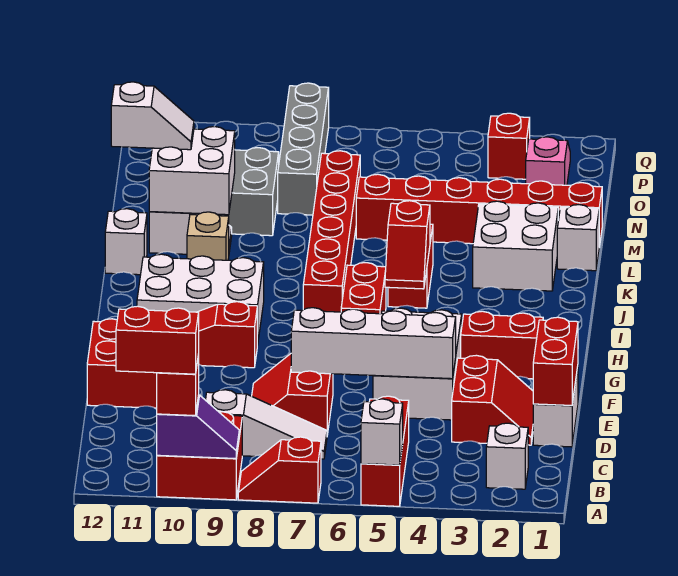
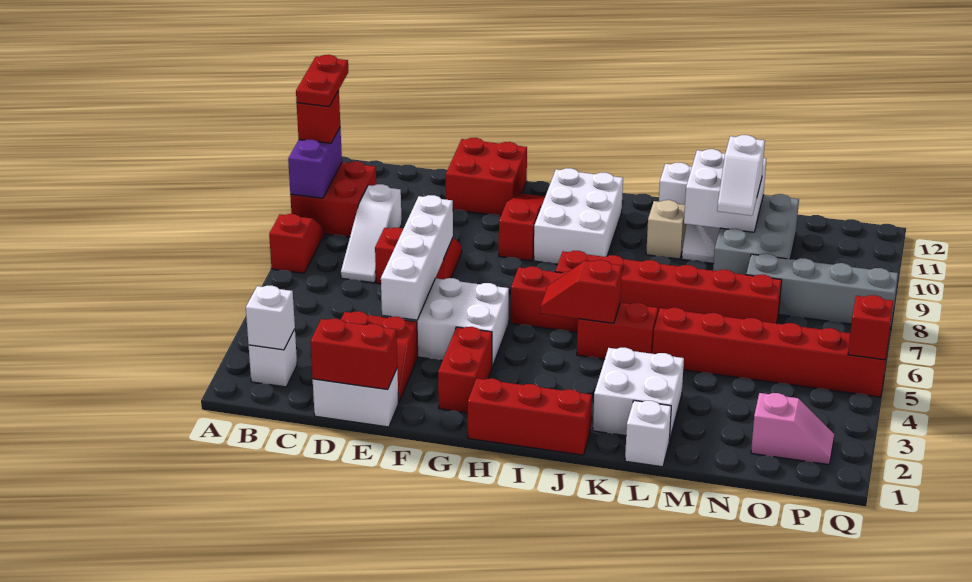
red brick A5:C5 level 1 -> red brick H1:J1 level 1
white brick A5 level 2 -> white brick B2 level 2
purple slope A9:A10 level 2 top 10 -> purple brick A9:A10 level 2
red brick A10:A11 level 4 -> red plate A10:A11 level 4
red brick M1:M6 level 1 -> red brick L5:Q5 level 1
white slope M11:M12 level 3 top 12 -> white slope M9:M10 level 3 top 10
red brick P3 level 1 -> red brick Q5 level 2

